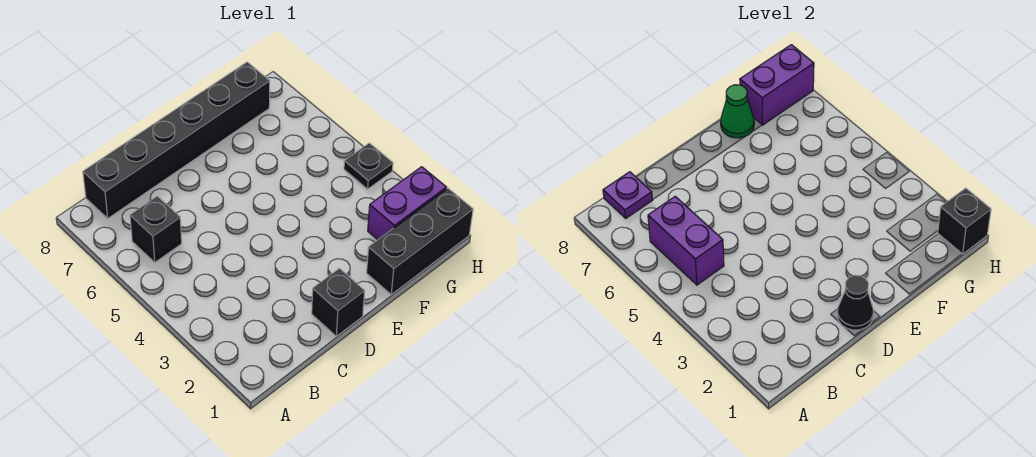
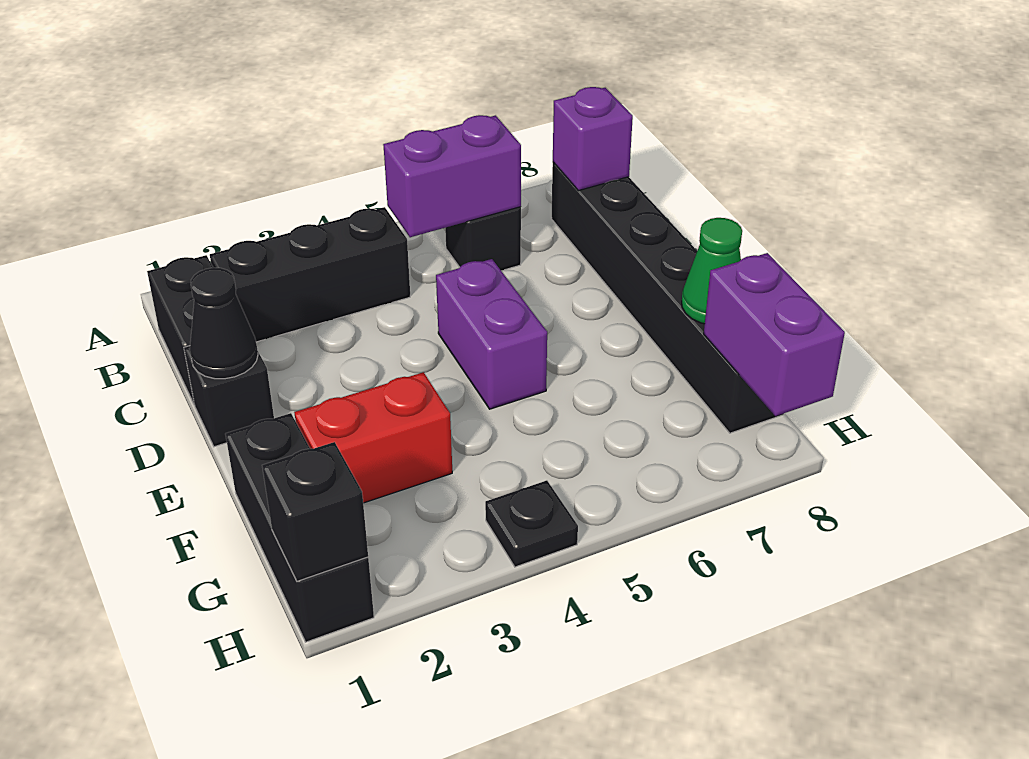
none -> black brick B1:C1 level 1
none -> black brick B2:B4 level 1
purple plate B8 level 2 -> purple brick B8 level 2
none -> red brick F2:F3 level 1
purple brick G2:H2 level 1 -> purple brick D5:E5 level 1

